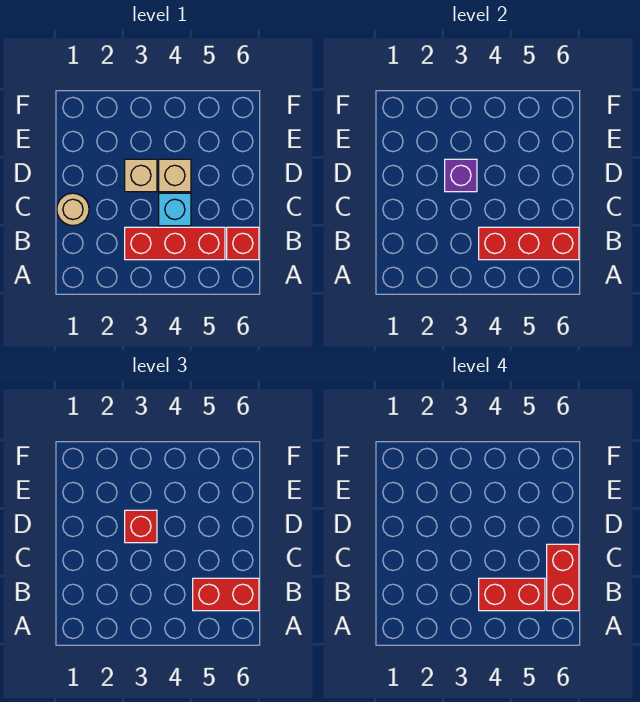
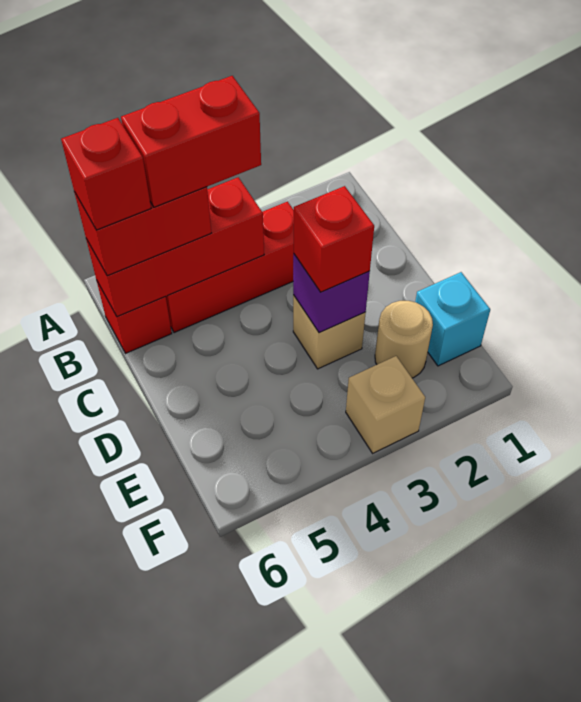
red brick B6:C6 level 4 -> red brick B6 level 4
tan round brick C1 level 1 -> tan round brick E2 level 1
cyan brick C4 level 1 -> cyan brick E1 level 1
tan brick D4 level 1 -> tan brick F3 level 1

